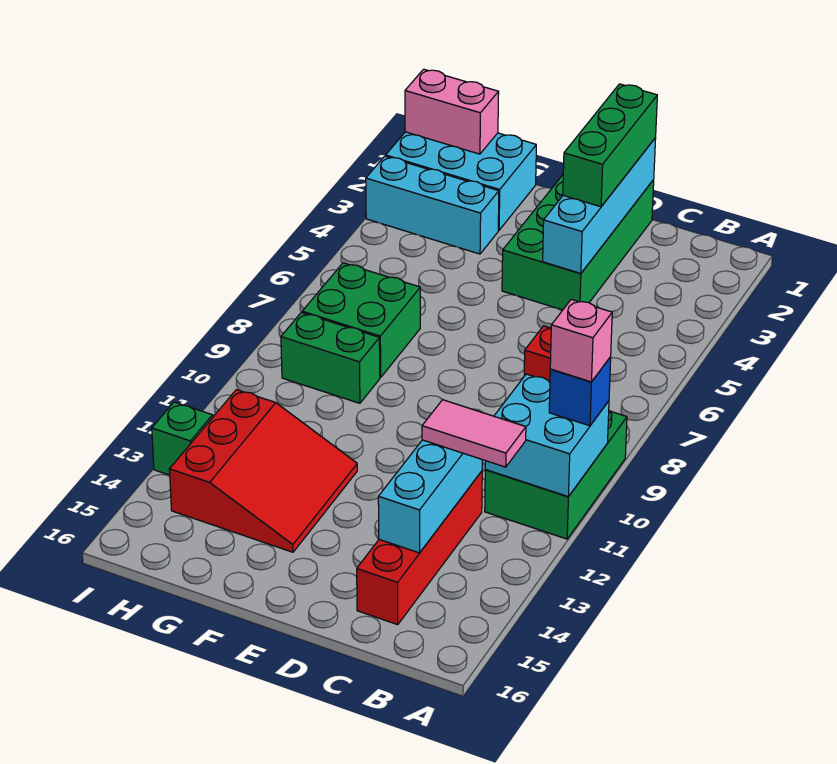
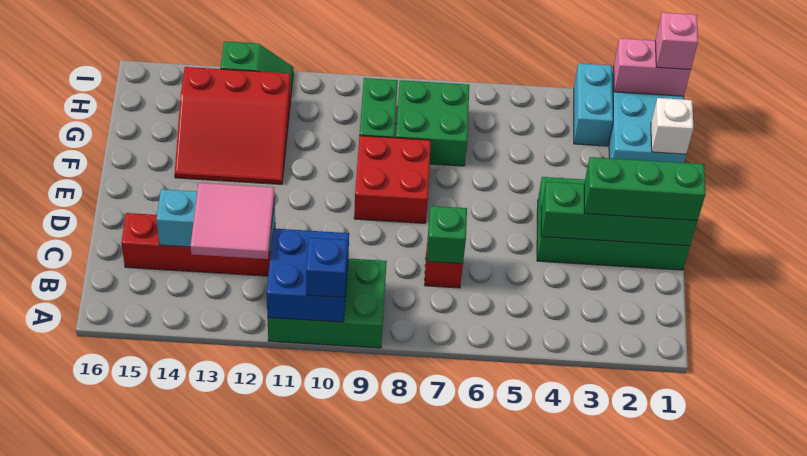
cyan brick A10:B11 level 2 -> blue brick A10:B11 level 2
pink brick A10 level 4 -> pink brick I1 level 3
pink tile B12:C12 level 3 -> pink tile B12:C13 level 3
none -> green brick C7 level 2
cyan brick D1:D4 level 2 -> green brick D1:D4 level 2
none -> red brick E8:F9 level 1
none -> white brick G1 level 2
cyan brick G3:I3 level 1 -> cyan brick H3:I3 level 1
pink brick H1:I1 level 2 -> pink brick I1:I2 level 2

